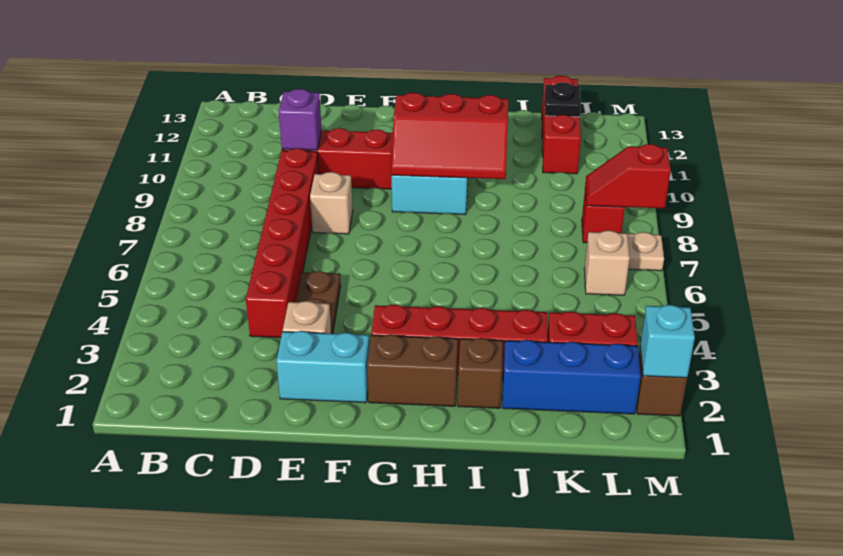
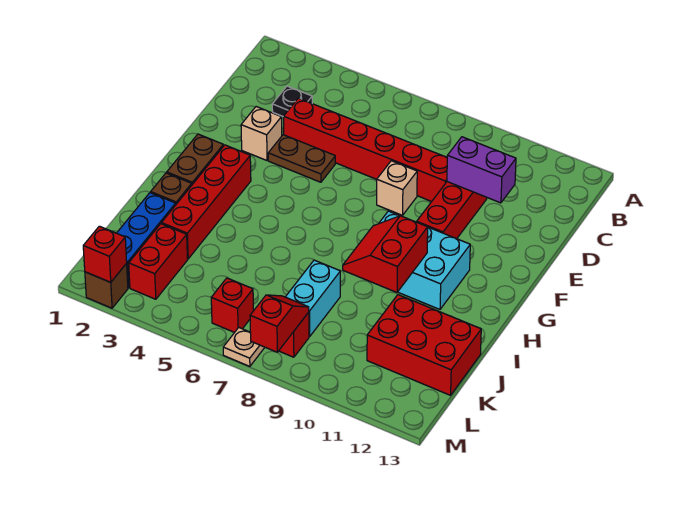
purple brick D10 level 2 -> purple brick D10:D11 level 2
cyan brick E2:F2 level 1 -> cyan brick J8:K8 level 1
red slope G9:I10 level 2 top 10 -> red slope H9:I10 level 2 top 10
red brick K11:K13 level 1 -> red brick J11:K13 level 1
black plate K12 level 2 -> black plate C3 level 1
tan brick L6 level 1 -> red brick L6 level 1
cyan brick M2 level 2 -> red brick M2 level 2

